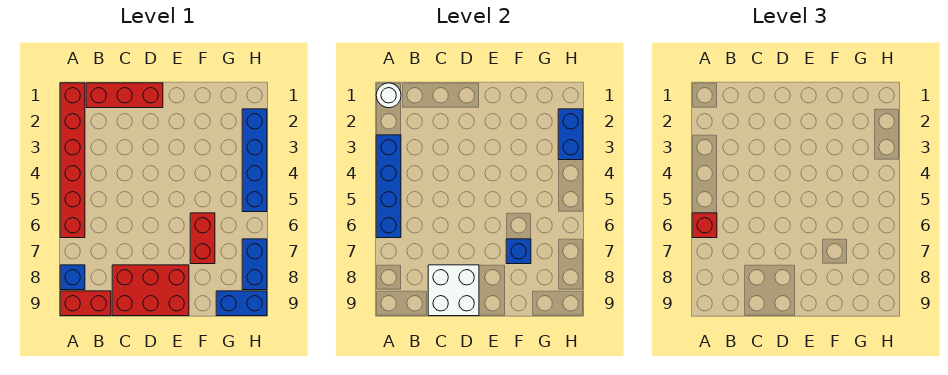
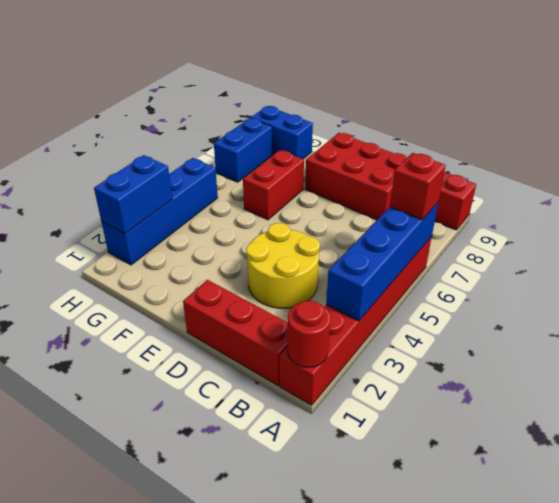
white round brick A1 level 2 -> red round brick A1 level 2
blue brick A8 level 1 -> none
none -> yellow round brick C3:D4 level 1
white brick C8:D9 level 2 -> none
blue brick F7 level 2 -> none

